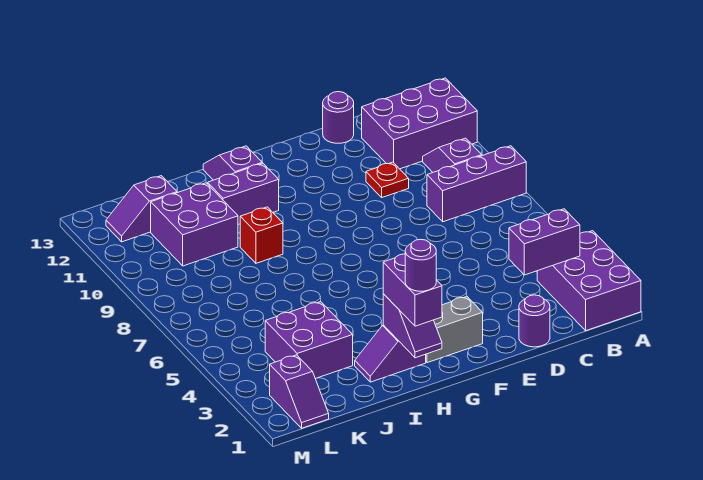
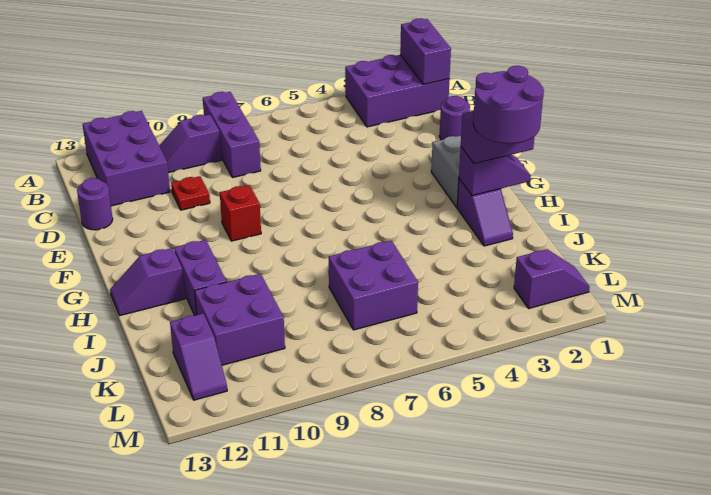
purple brick B3:C3 level 2 -> purple brick A1:B1 level 2
purple round brick H1 level 4 -> purple round brick H1:I2 level 4
red brick I9 level 1 -> red brick F9 level 1
purple brick J3:K4 level 1 -> purple brick J6:K7 level 1

